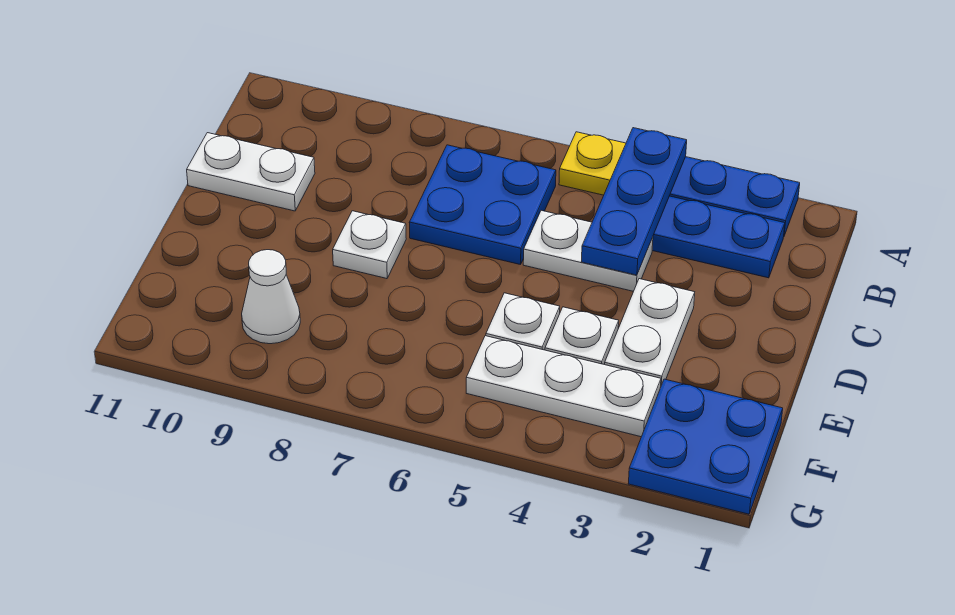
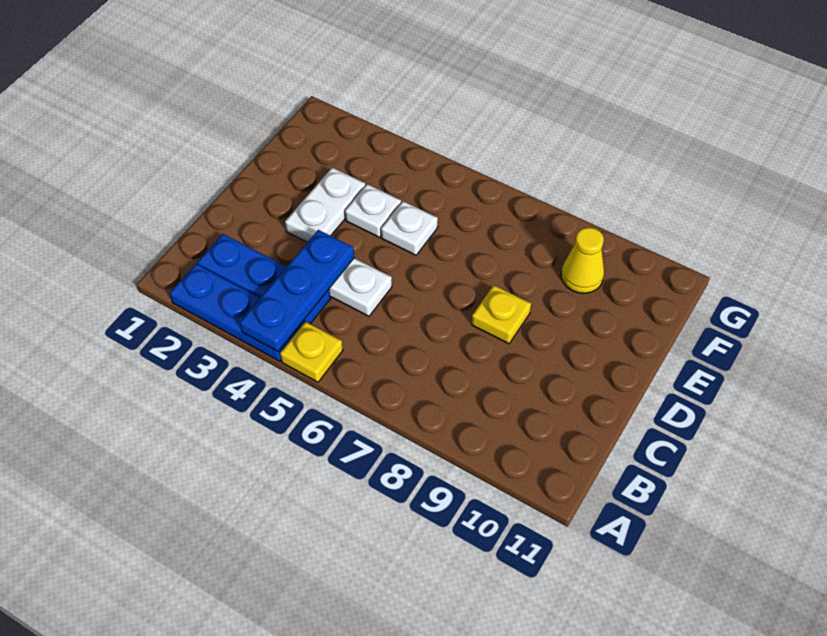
blue plate B6:C7 level 1 -> none
white plate C10:C11 level 1 -> none
white plate D8 level 1 -> yellow plate D8 level 1
blue plate F1:G2 level 1 -> none
white plate F3:F5 level 1 -> none
white cone F9 level 1 -> yellow cone F9 level 1

